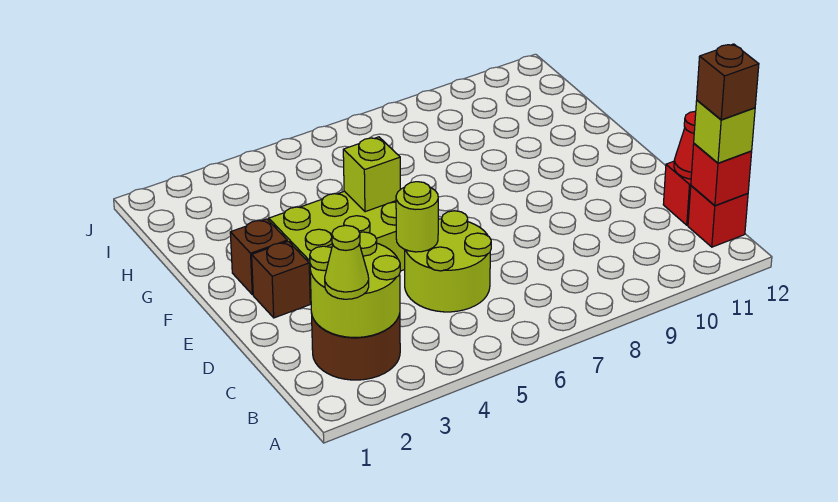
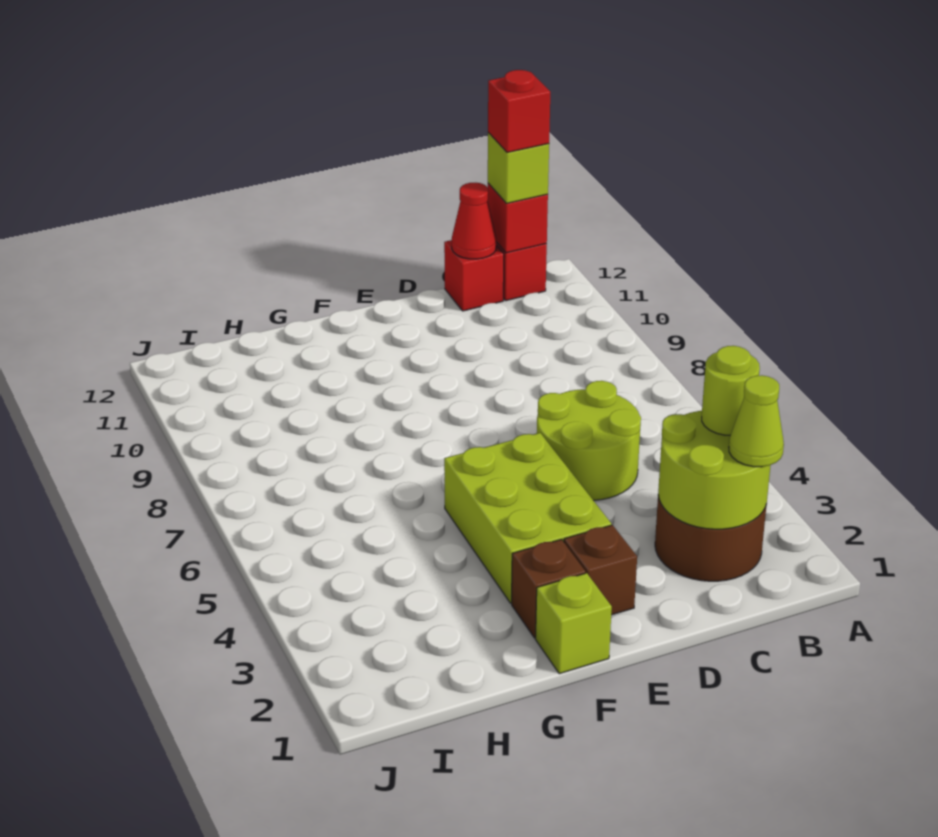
brown brick B12 level 4 -> red brick B12 level 4
lime round brick D5 level 2 -> lime round brick B3 level 3
lime brick F5 level 2 -> lime brick F1 level 1

